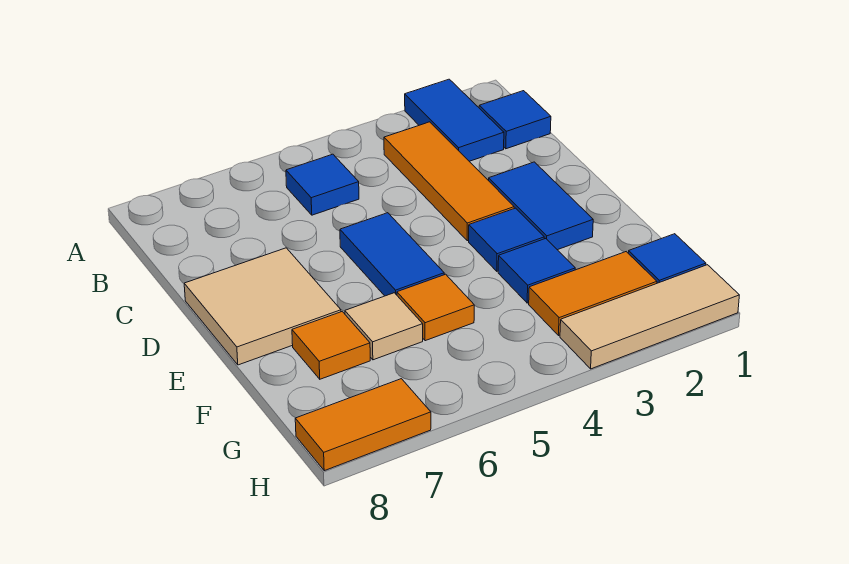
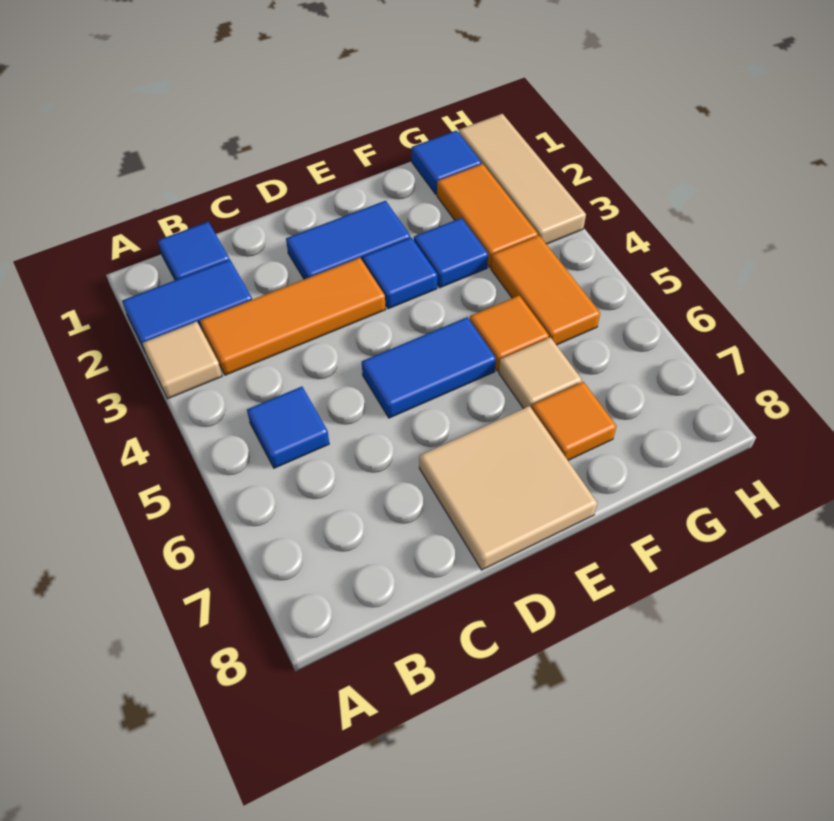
none -> tan tile A3 level 1
orange tile H7:H8 level 1 -> orange tile G4:G5 level 1

